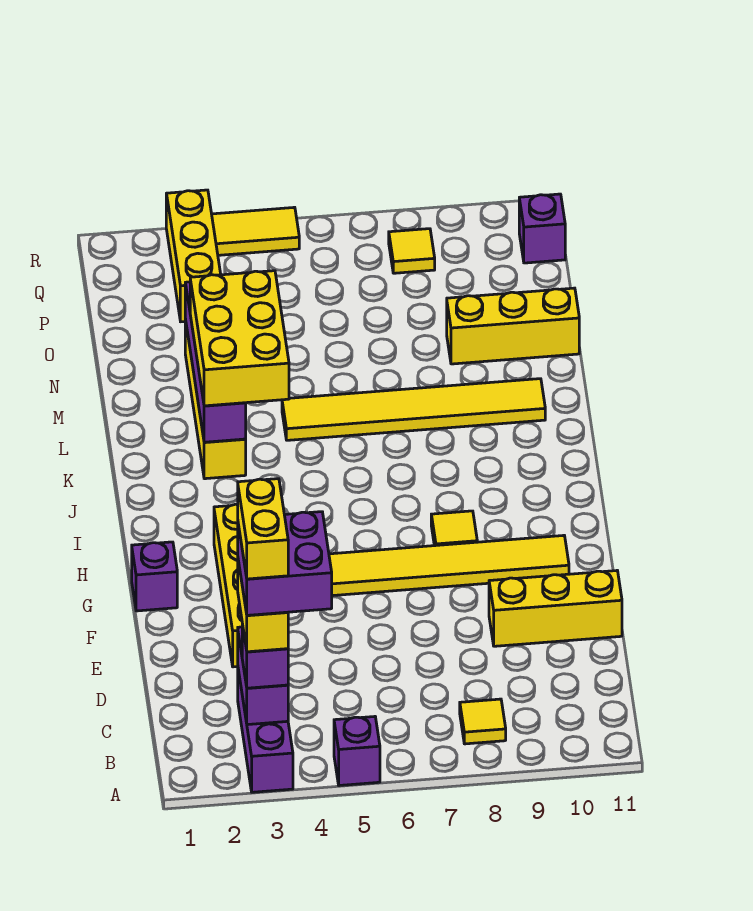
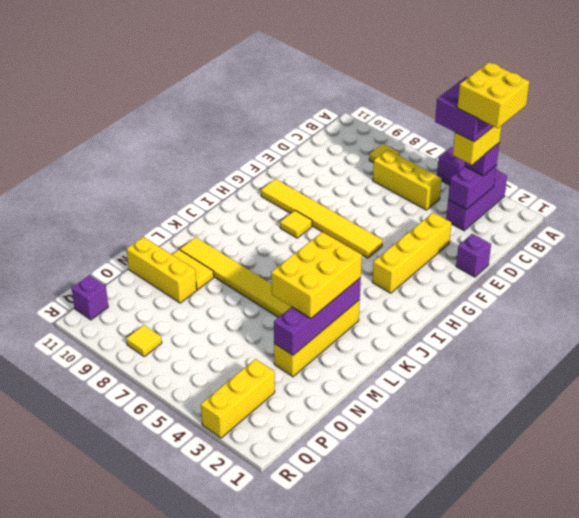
yellow brick B3:C3 level 6 -> yellow brick B2:C3 level 6
yellow brick E9:E11 level 1 -> yellow brick C5:C7 level 1
purple brick G1 level 1 -> purple brick E1 level 1
yellow tile R4:R5 level 1 -> yellow tile M9:M10 level 1

